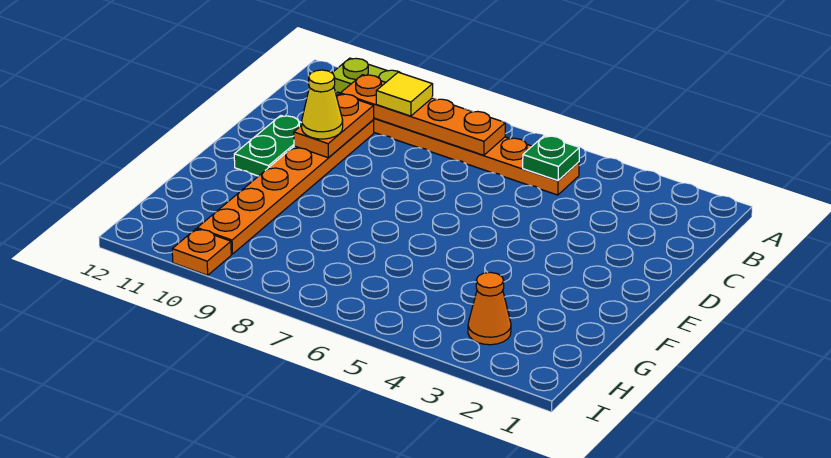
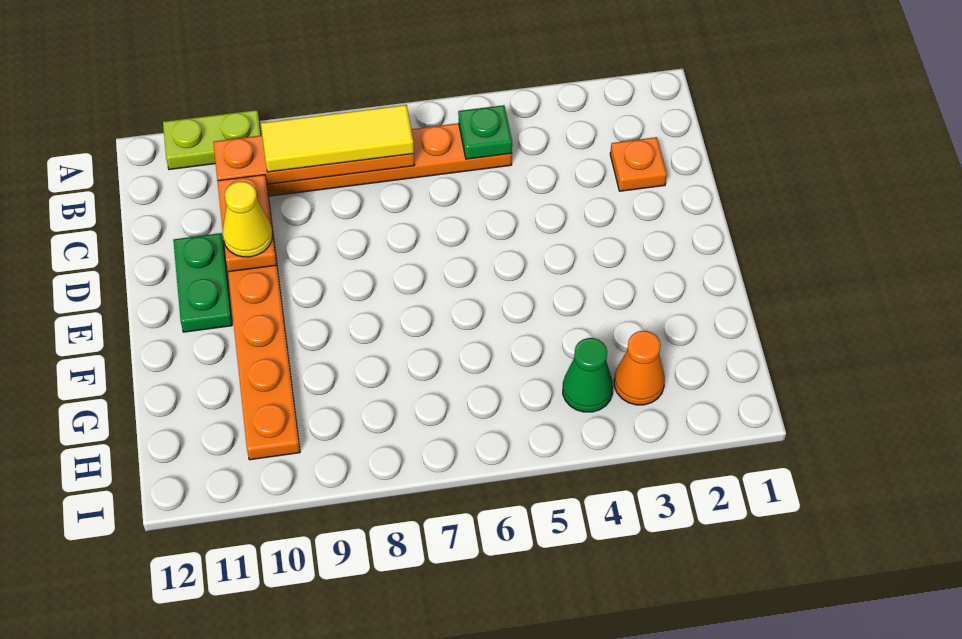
yellow tile B9 level 3 -> yellow tile B7:B9 level 3
none -> green cone H4 level 1
orange plate I10 level 1 -> orange plate C2 level 1

